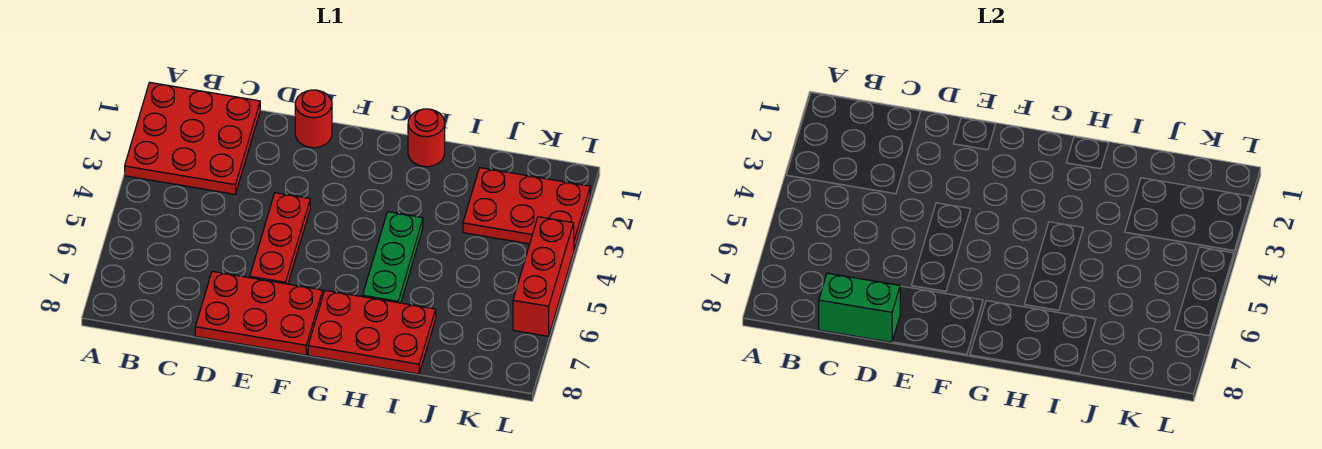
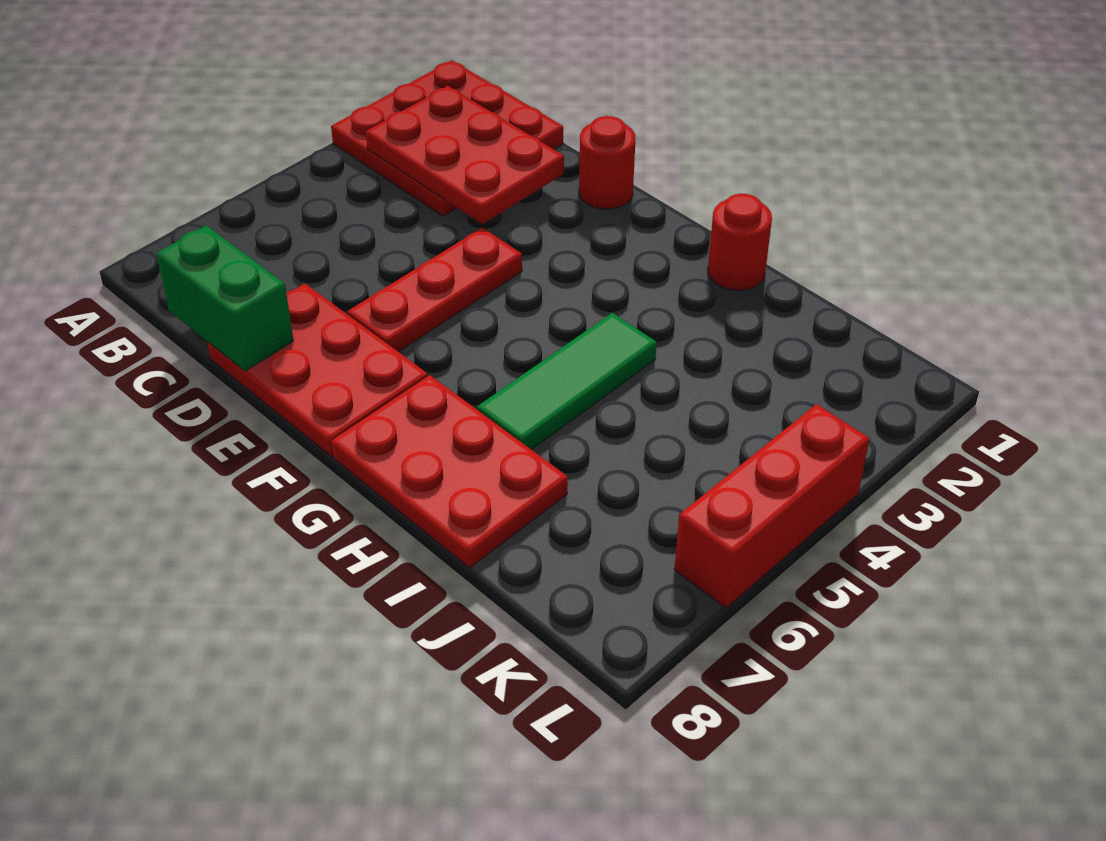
green plate H4:H6 level 1 -> green tile H4:H6 level 1
red plate J2:L3 level 1 -> red plate B2:D3 level 2

